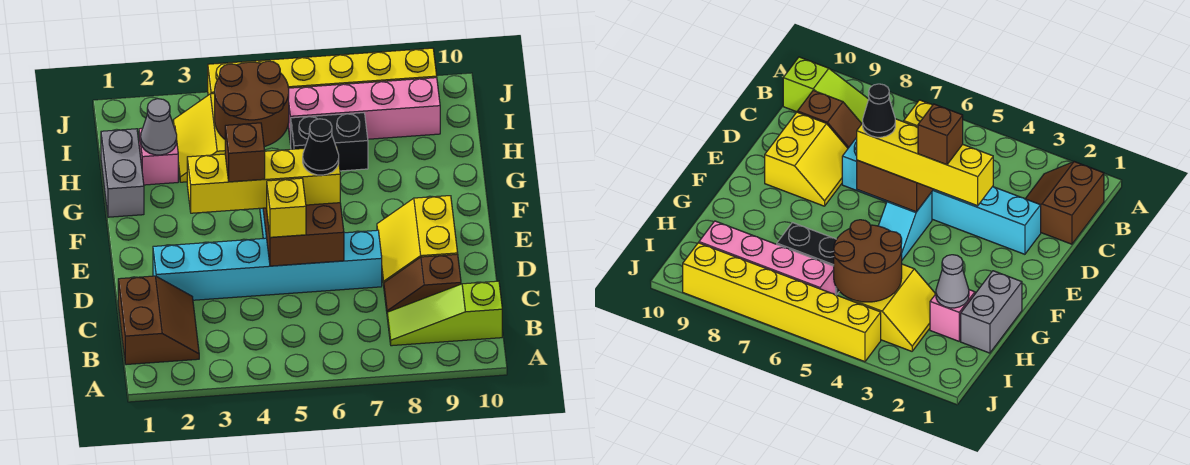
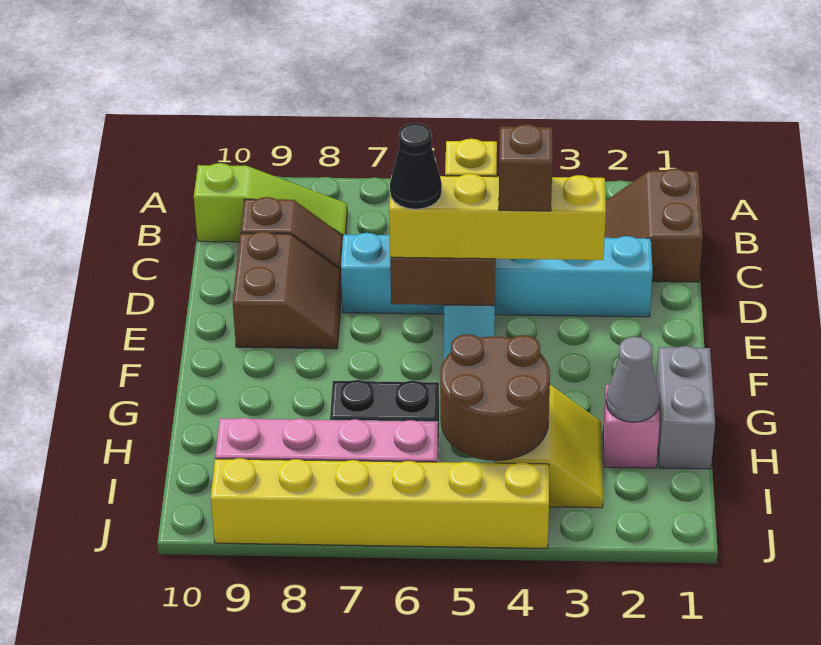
yellow slope D8:E9 level 1 top 9 -> brown slope D8:E9 level 1 top 9

